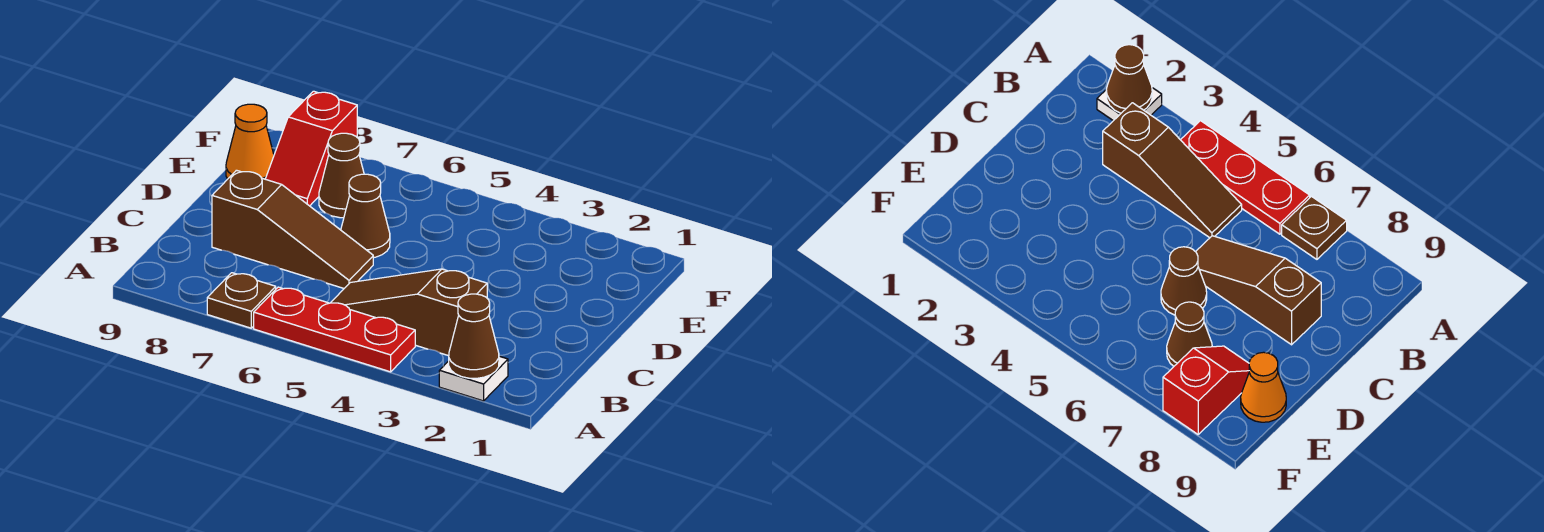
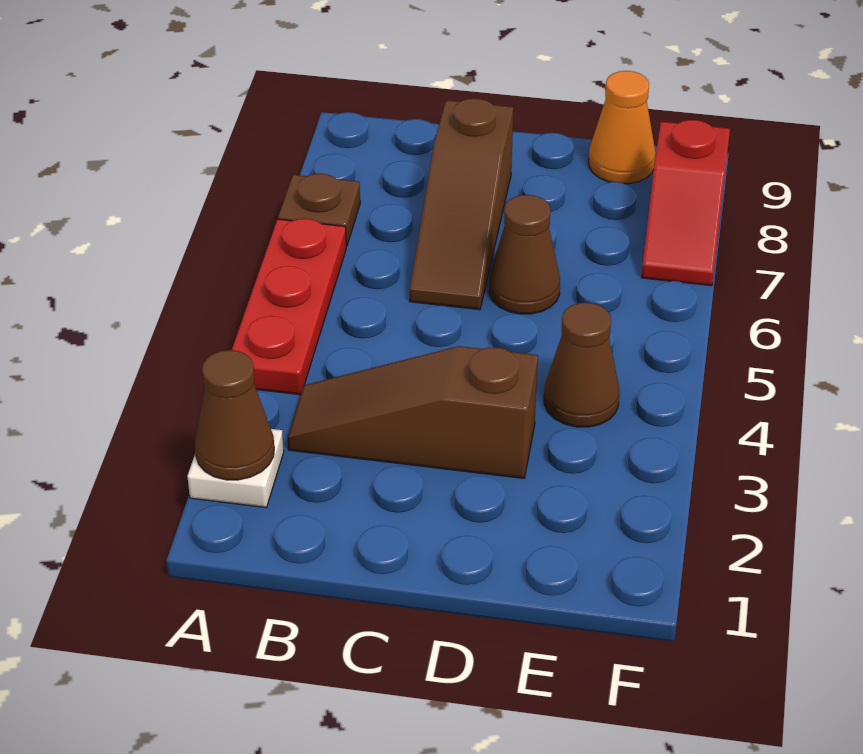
brown slope B3:B5 level 1 top 3 -> brown slope B3:D3 level 1 top D
brown cone E7 level 1 -> brown cone E4 level 1
red slope E8:F8 level 1 top F -> red slope F7:F8 level 1 top 8

